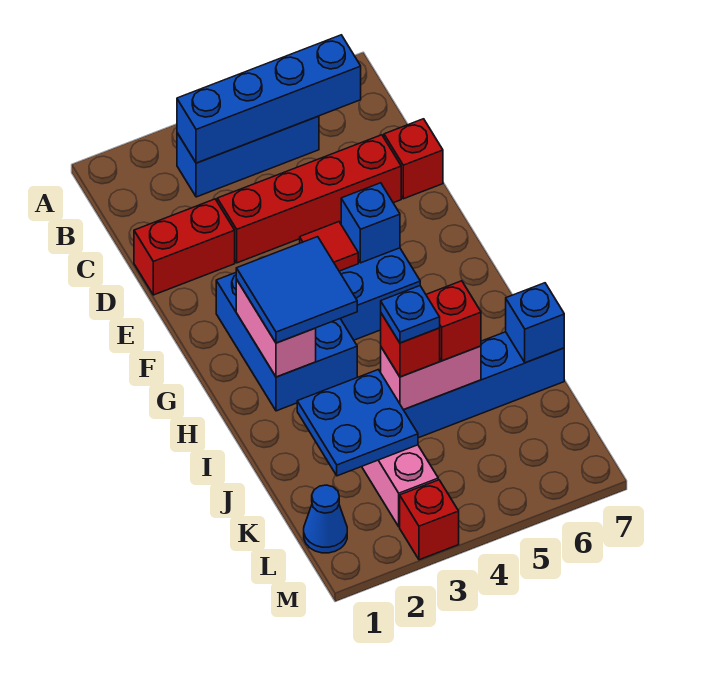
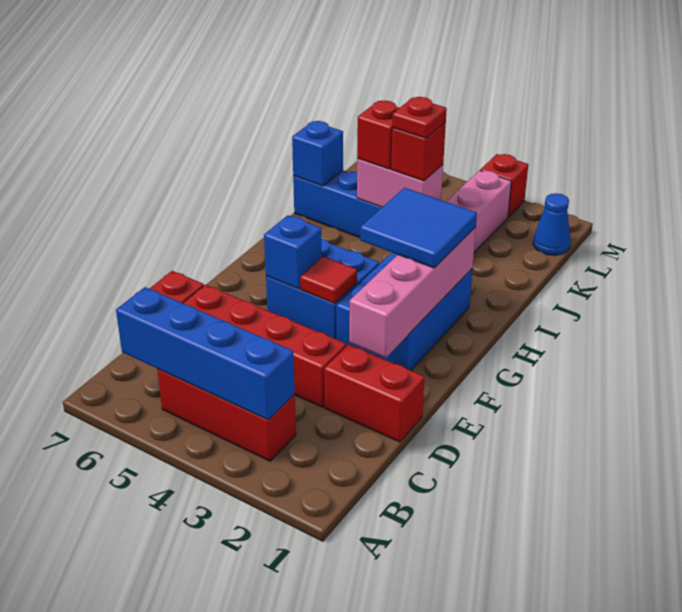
blue brick B3:B5 level 1 -> red brick B3:B5 level 1
pink brick G2:H2 level 2 -> pink brick E2:H2 level 2
blue plate J2:K3 level 2 -> none
blue plate J4 level 4 -> red plate J4 level 4

